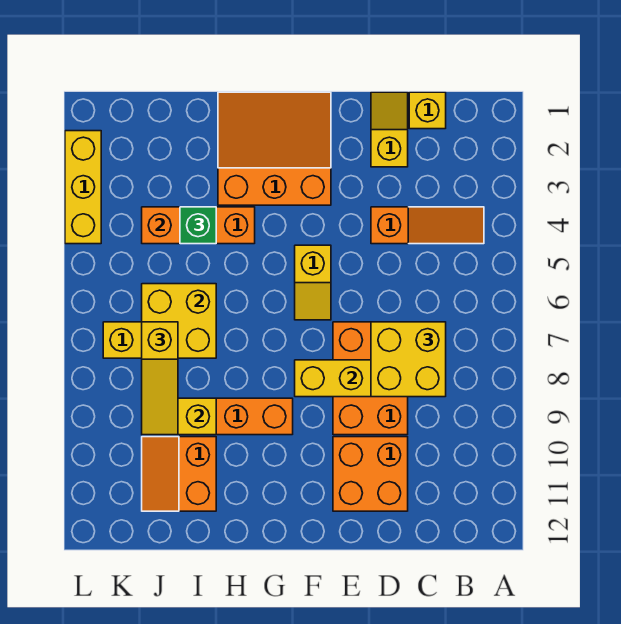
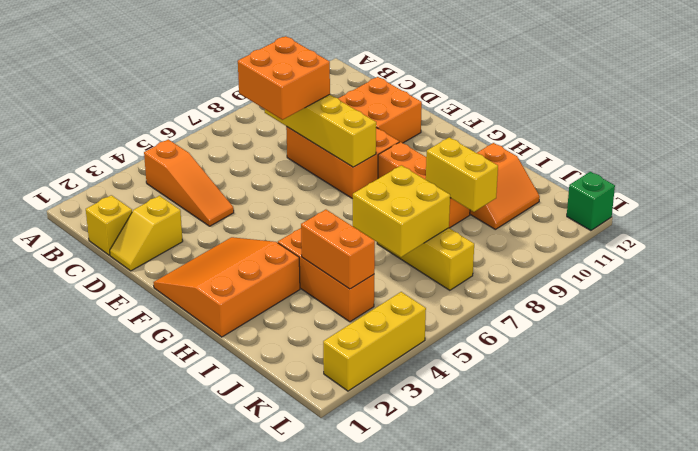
orange slope B4:D4 level 1 top D -> orange slope B4:D4 level 1 top B
yellow brick C7:D8 level 3 -> orange brick C7:D8 level 3
orange brick D7:E9 level 1 -> orange brick D8:F9 level 1
orange slope F1:H3 level 1 top 3 -> orange slope F1:H3 level 1 top H
yellow slope F5:F6 level 1 top 5 -> none
green brick I4 level 3 -> green brick L12 level 1
yellow slope J7:J9 level 3 top 7 -> none

